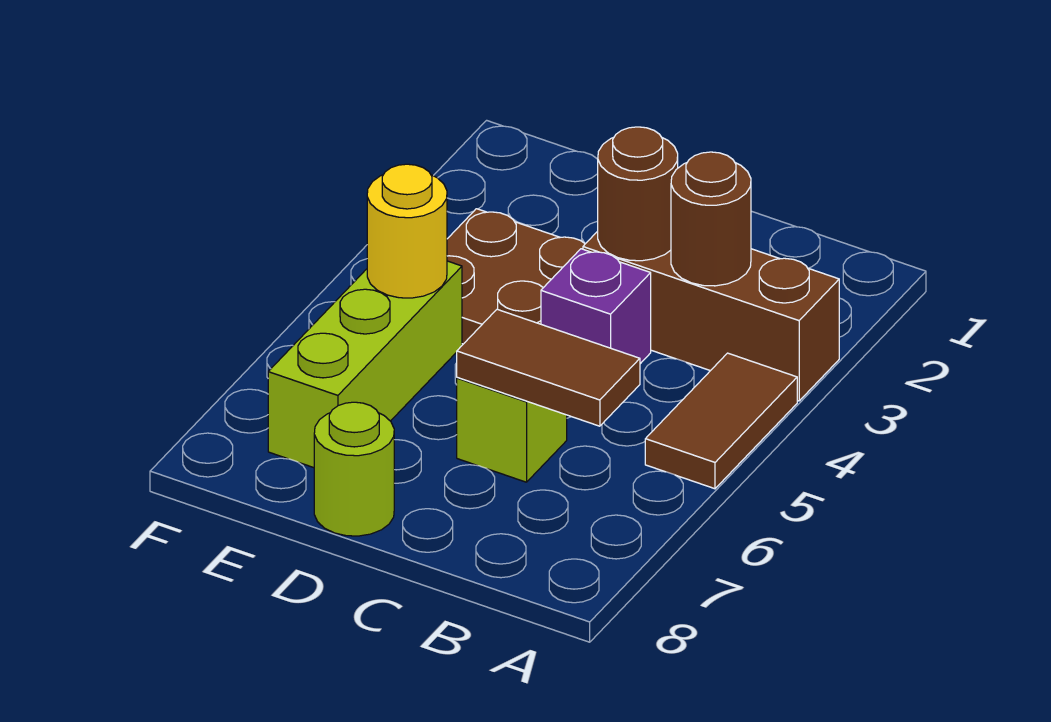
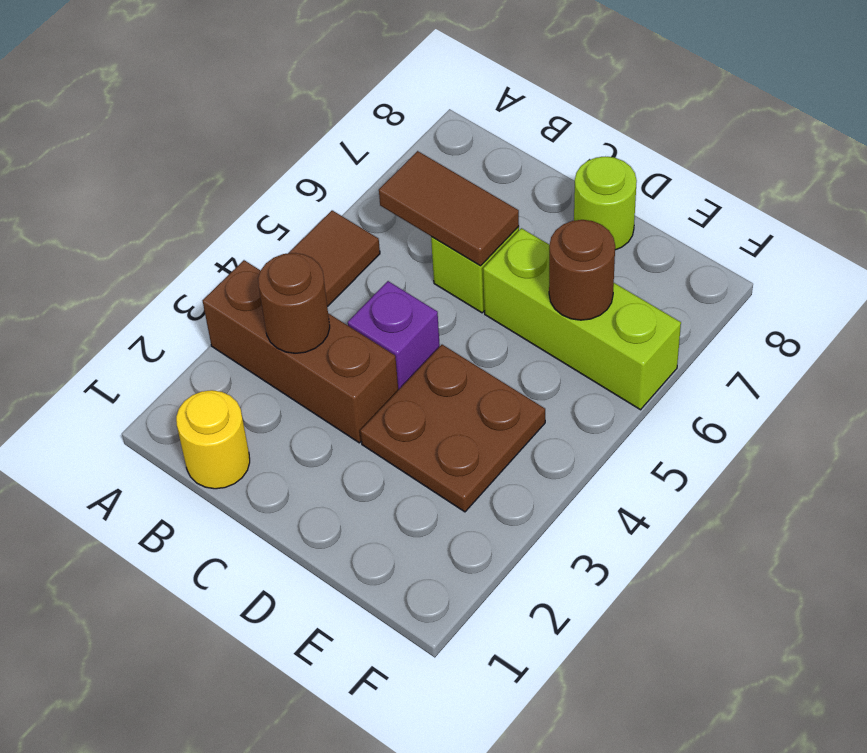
brown round brick C3 level 2 -> brown round brick E6 level 2
lime brick E5:E7 level 1 -> lime brick D6:F6 level 1
yellow round brick E5 level 2 -> yellow round brick B1 level 1

